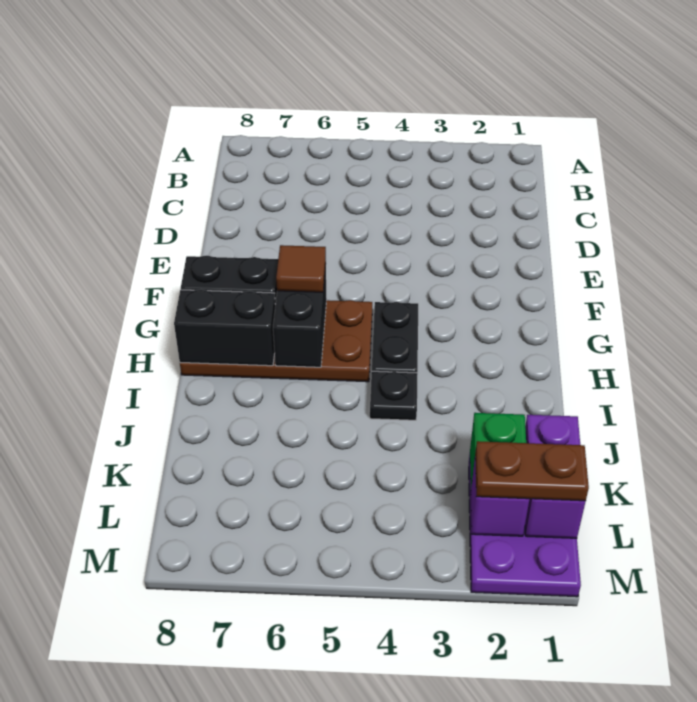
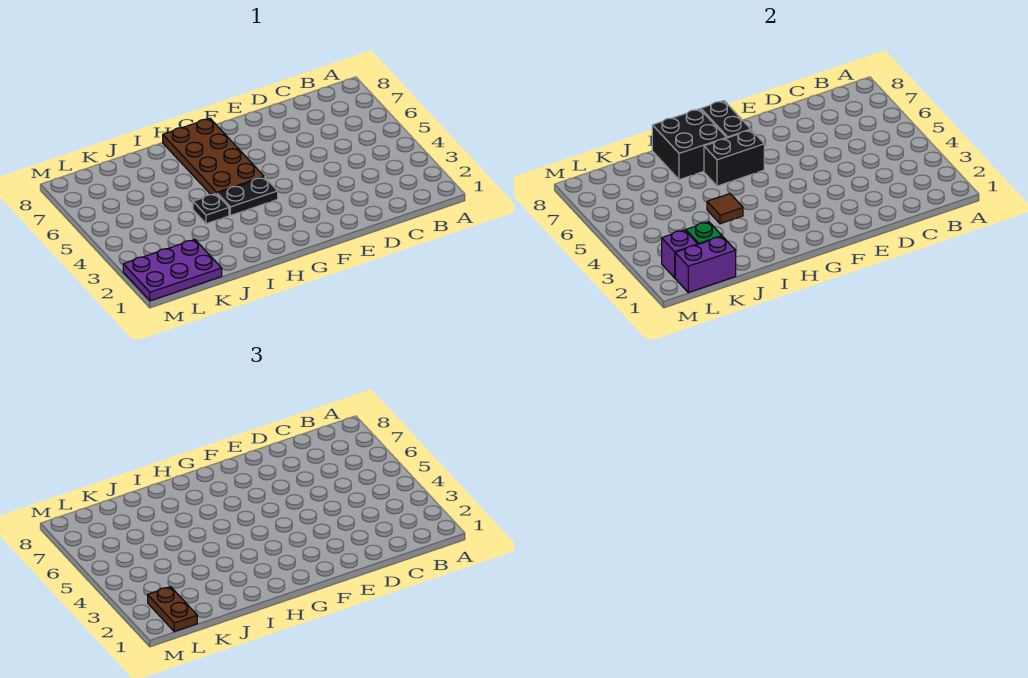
brown tile G6 level 3 -> brown tile I4 level 2
black brick H7:H8 level 2 -> black brick H7:I8 level 2

